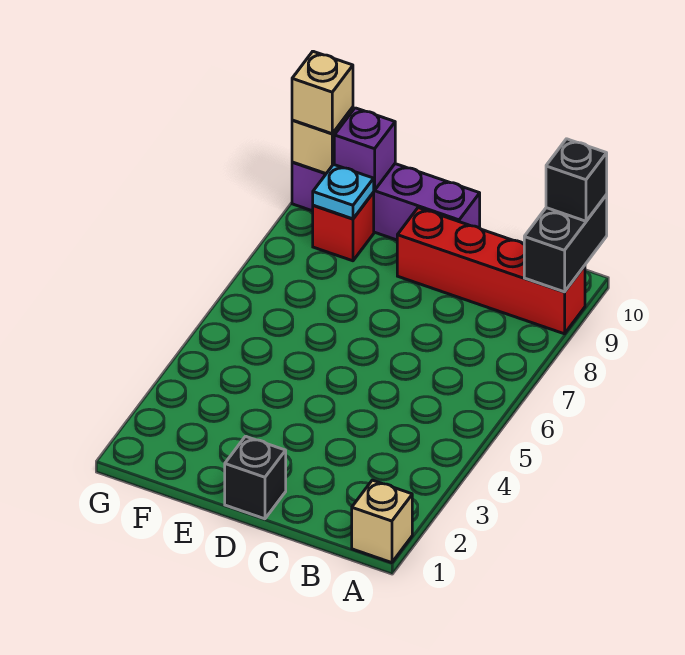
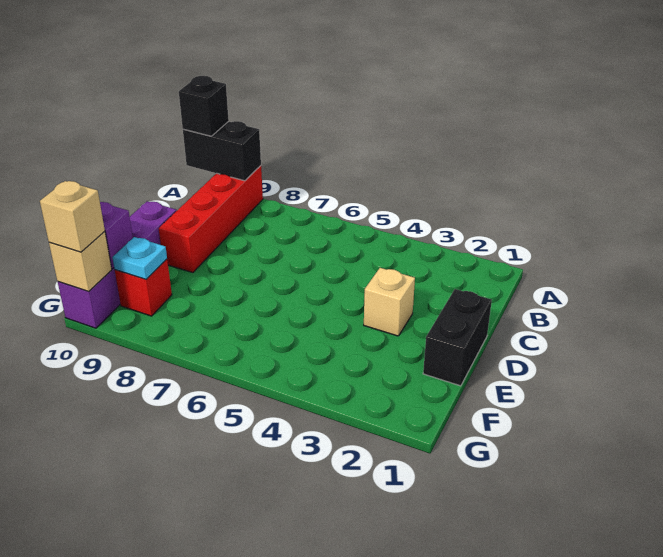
tan brick A1 level 1 -> tan brick D3 level 1
black brick D1 level 1 -> black brick D1:E1 level 1

